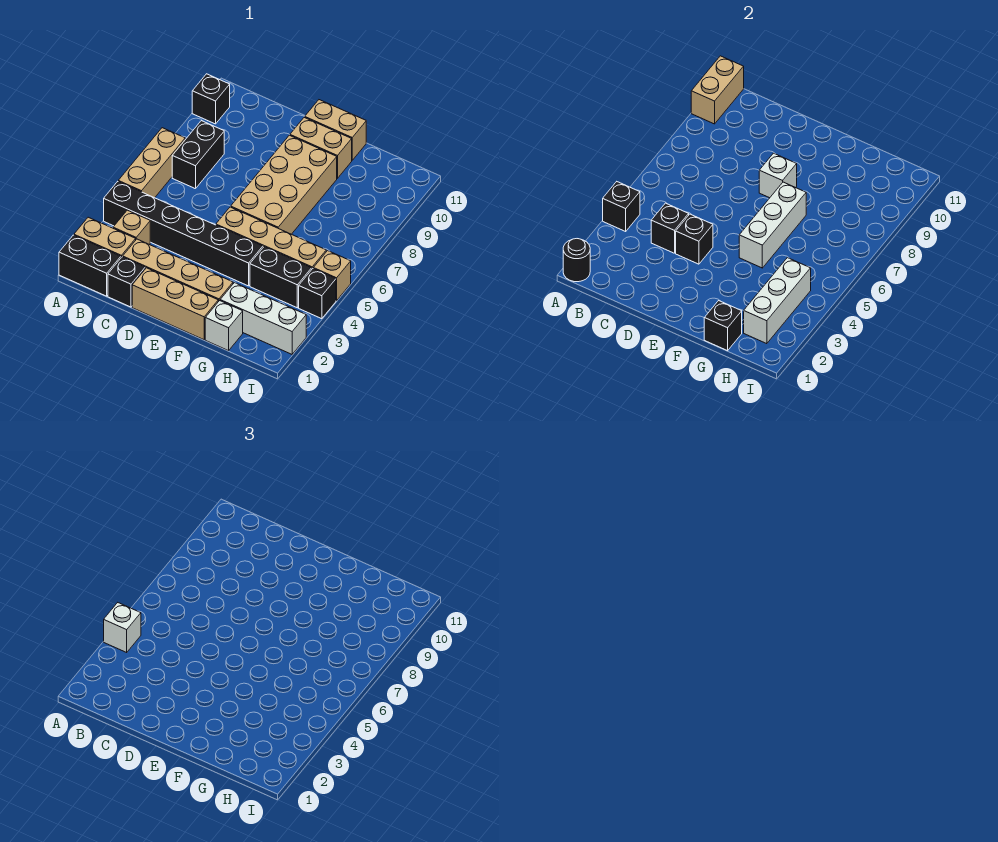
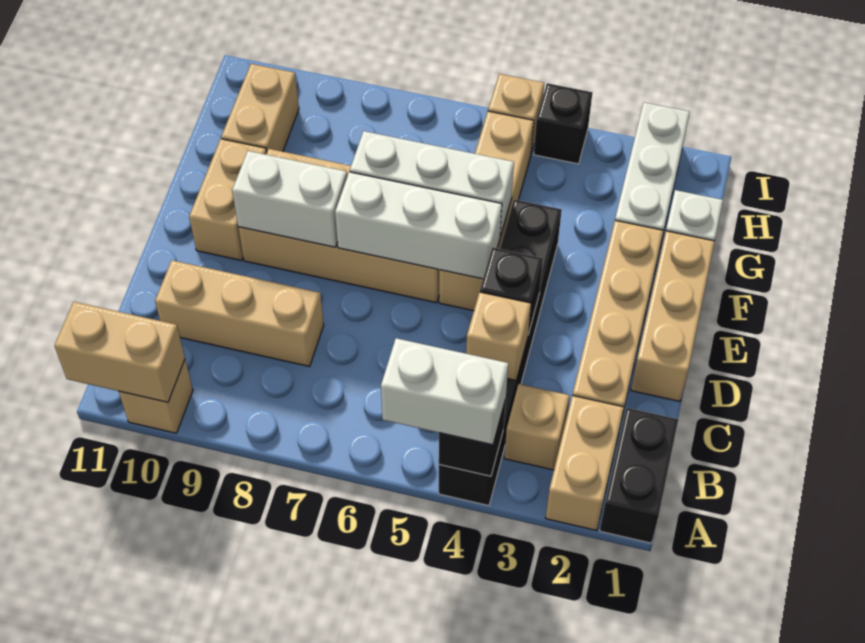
black round brick A1 level 2 -> none
white brick A4 level 3 -> white brick A4:A5 level 3
tan brick A5:A7 level 1 -> tan brick C8:C10 level 1
black brick A10 level 1 -> tan brick A10 level 1
black brick B7:B8 level 1 -> none
black brick C1 level 1 -> none
black brick C4 level 2 -> tan brick C4 level 2
white brick E8 level 2 -> white brick E8:E9 level 2
tan brick E11:F11 level 1 -> tan brick G10:H10 level 1
black brick G1 level 2 -> none
black brick G4:H4 level 1 -> none
white brick H2:H4 level 2 -> white brick E5:E7 level 2

